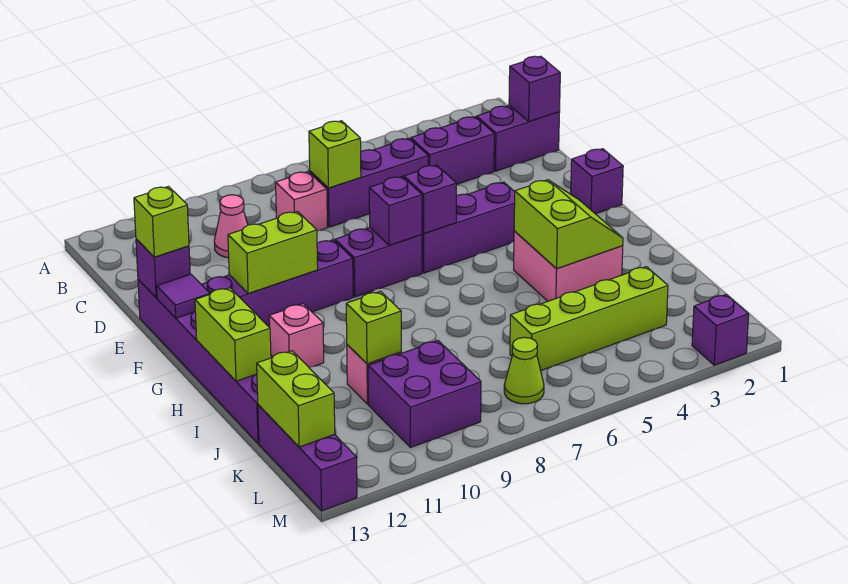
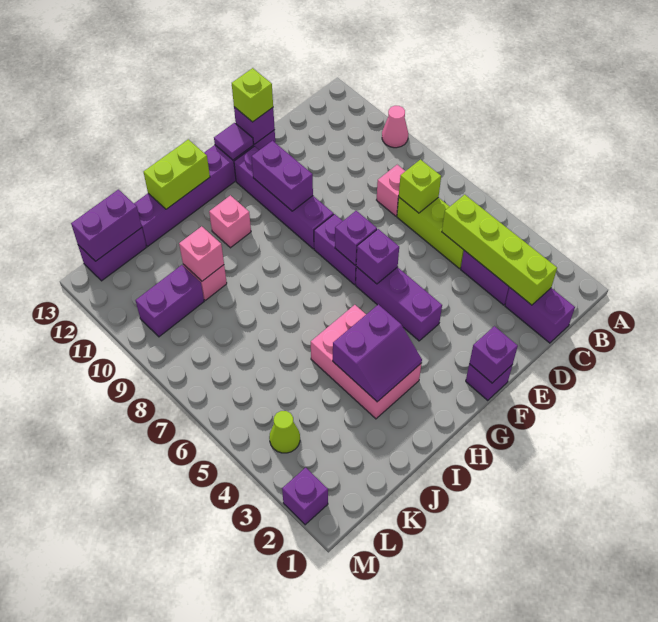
purple brick C1 level 2 -> purple brick F1 level 2
purple brick C5:C7 level 1 -> lime brick C5:C7 level 1
pink cone C10 level 1 -> pink cone A10 level 1
lime brick F10:F11 level 2 -> purple brick F10:F11 level 2
pink brick H3:I4 level 1 -> pink brick H3:I5 level 1
lime slope H3:I4 level 2 top 4 -> purple slope H3:I4 level 2 top 4
lime brick J10 level 2 -> pink brick J10 level 2
lime brick K3:K6 level 1 -> lime brick C2:C5 level 2
purple brick K9:L10 level 1 -> purple brick K10:L10 level 1
purple brick K13:M13 level 1 -> purple brick K13:L13 level 1
lime brick K13:L13 level 2 -> purple brick K13:L13 level 2
lime cone L7 level 1 -> lime cone L4 level 1

